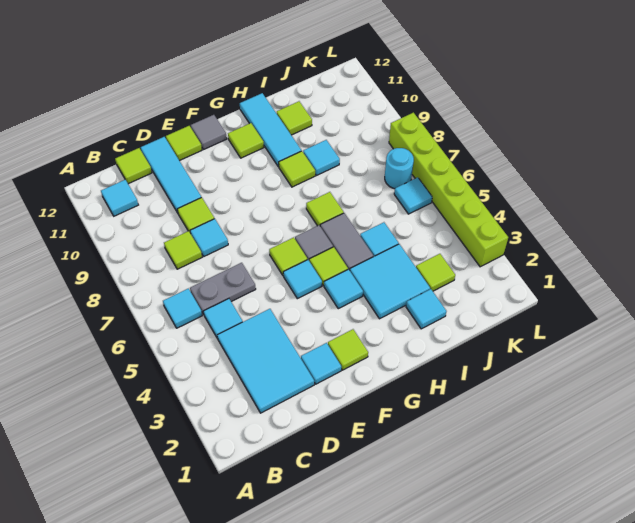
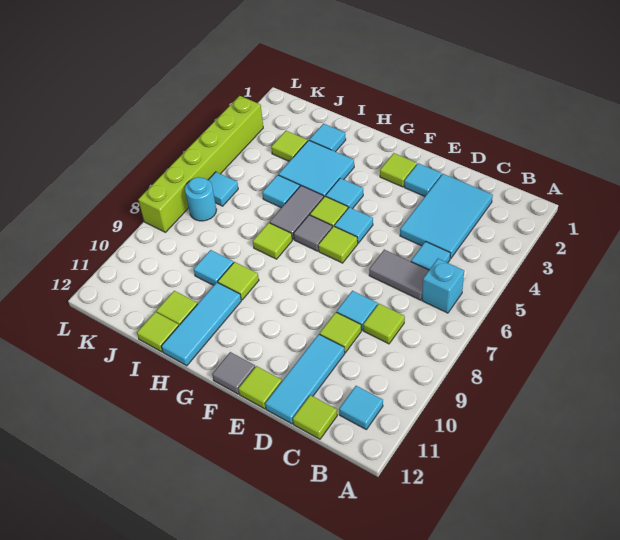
cyan tile B6 level 1 -> cyan brick B6 level 1
grey plate C6:D6 level 1 -> grey tile C6:D6 level 1
lime tile G11 level 1 -> lime tile I12 level 1

